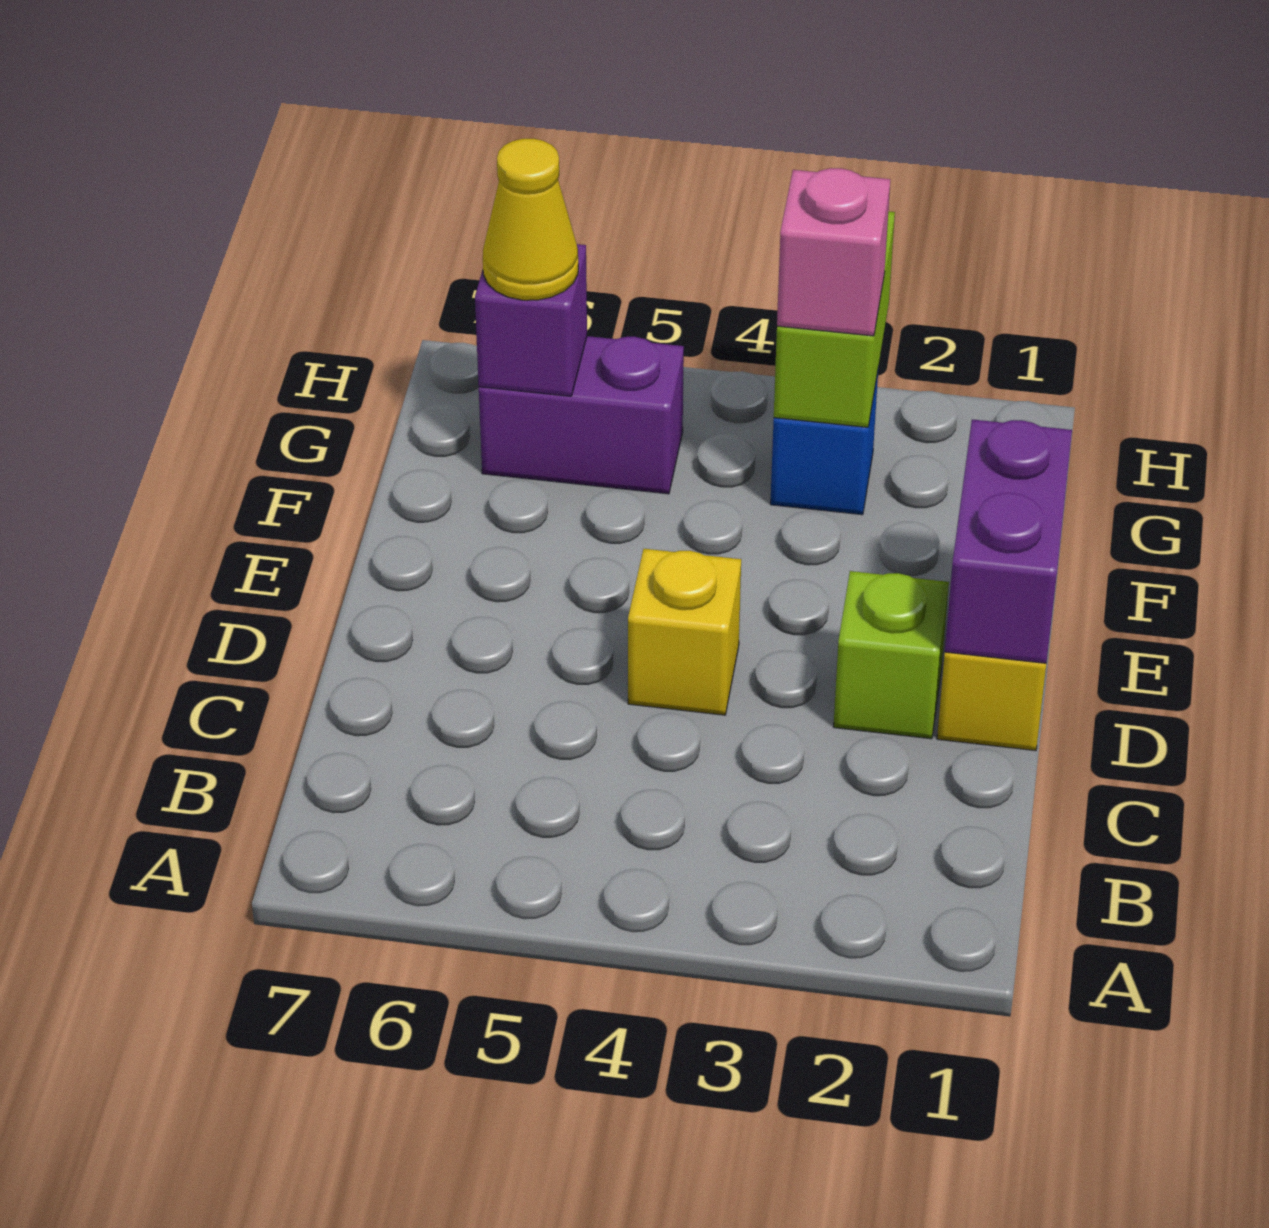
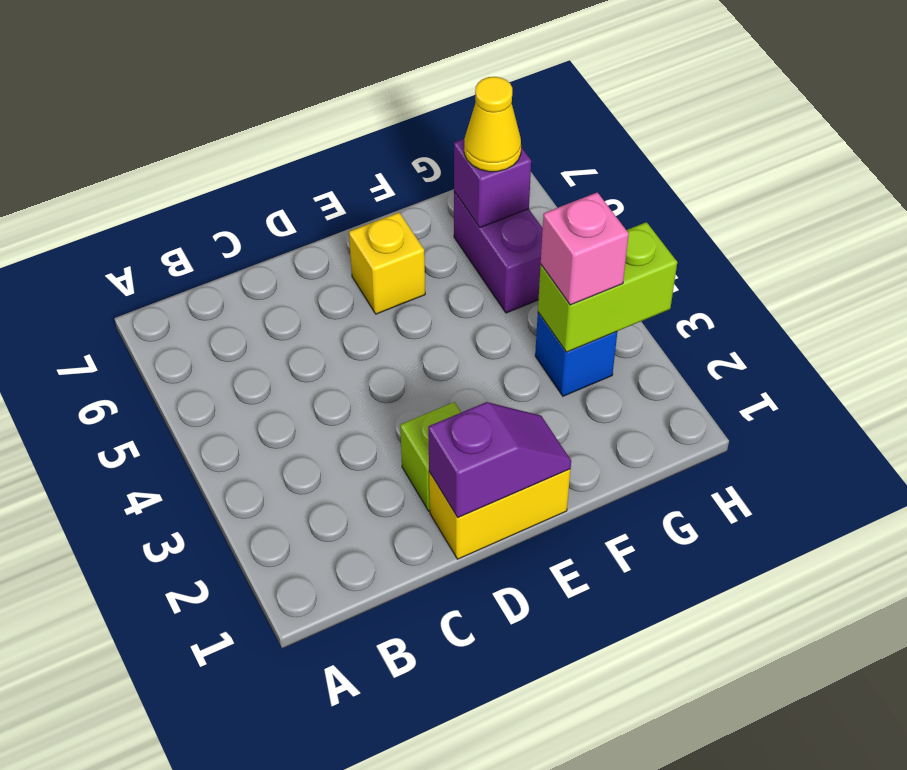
purple brick D1:E1 level 2 -> purple slope D1:E1 level 2 top D
yellow brick D4 level 1 -> yellow brick E6 level 1

